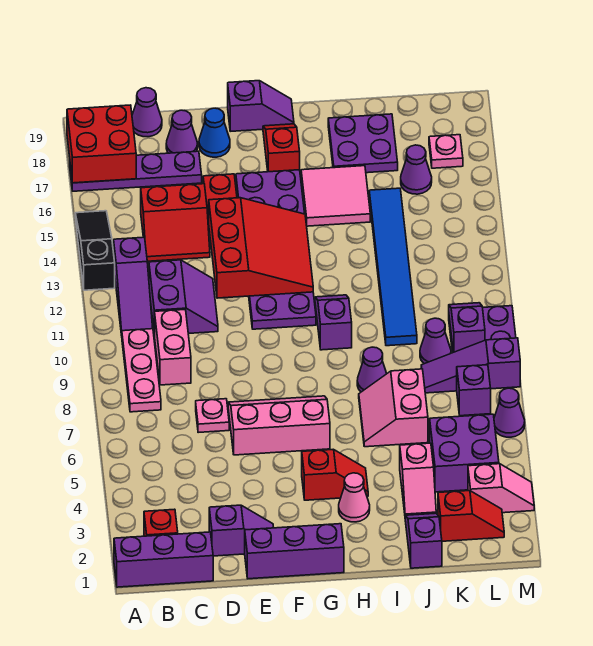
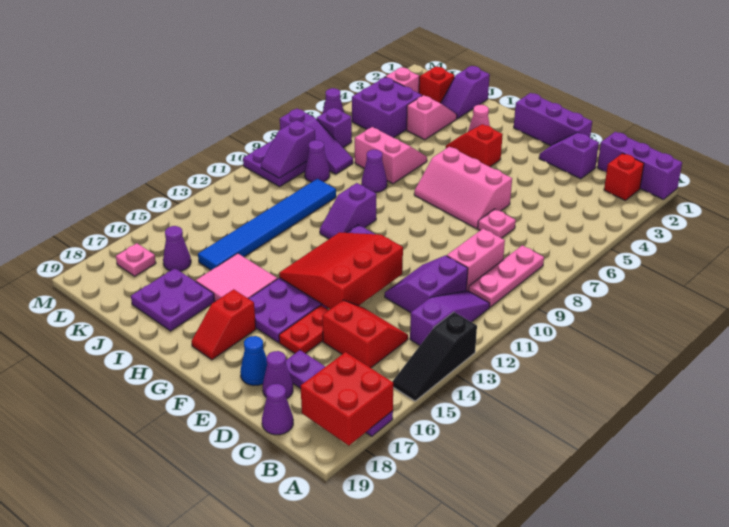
purple slope F19:G19 level 1 top F -> none
pink slope I6:J7 level 1 top J -> pink slope I6:J7 level 1 top 7

